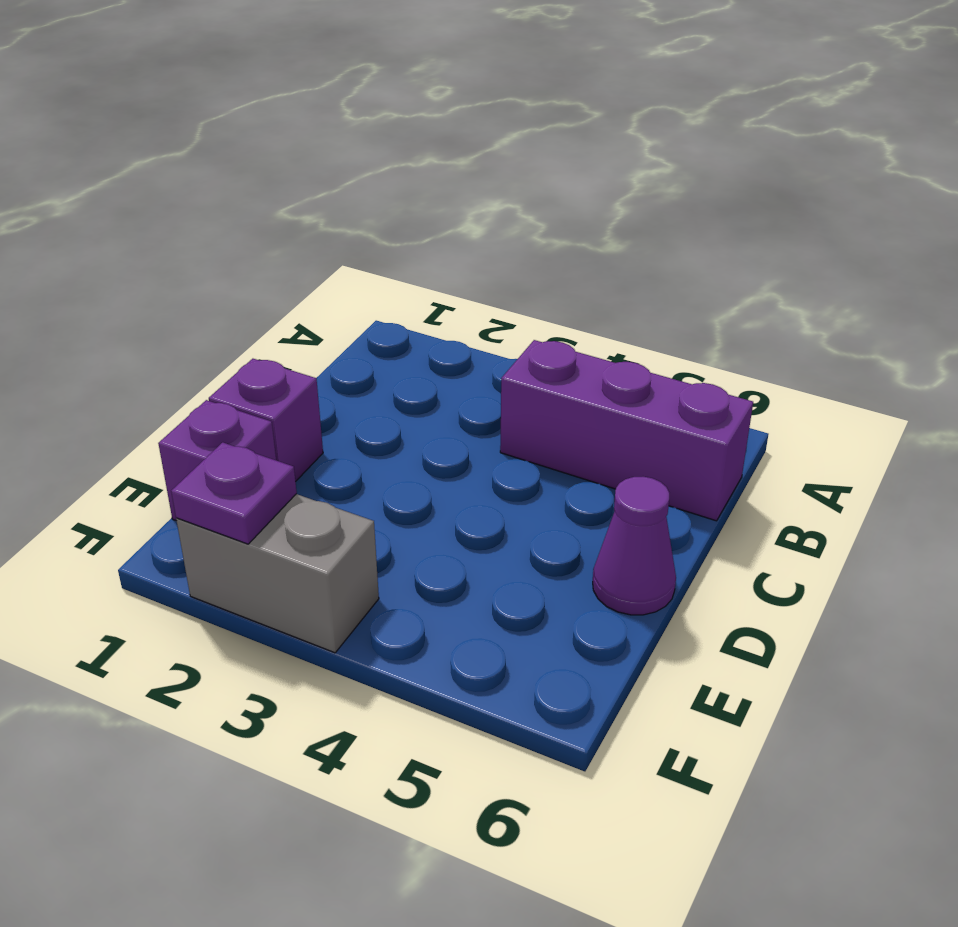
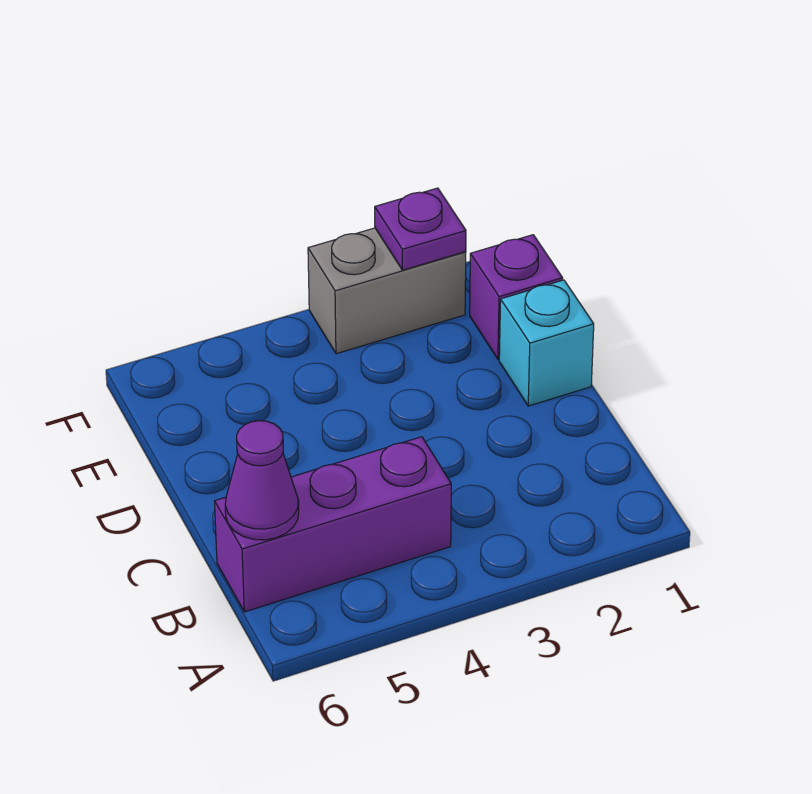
purple brick D1 level 1 -> cyan brick D1 level 1
purple cone D6 level 1 -> purple cone B6 level 2

